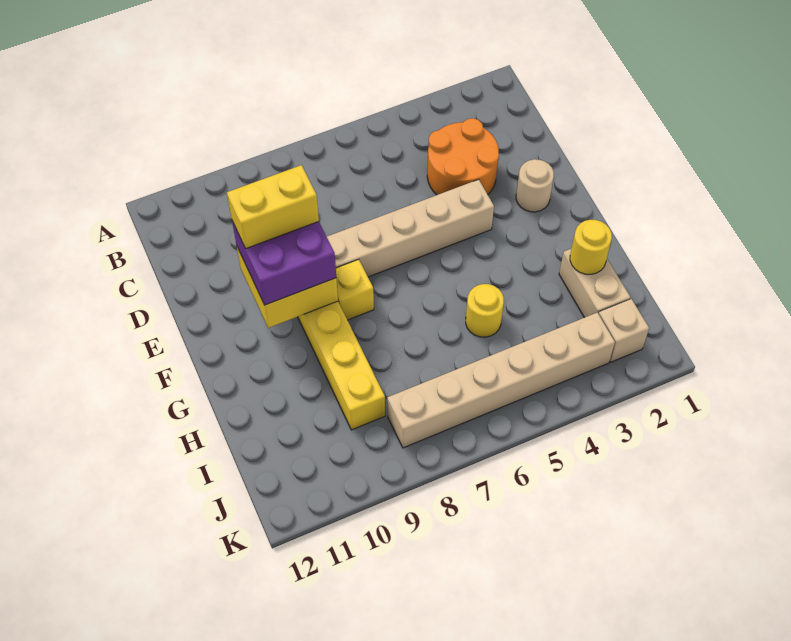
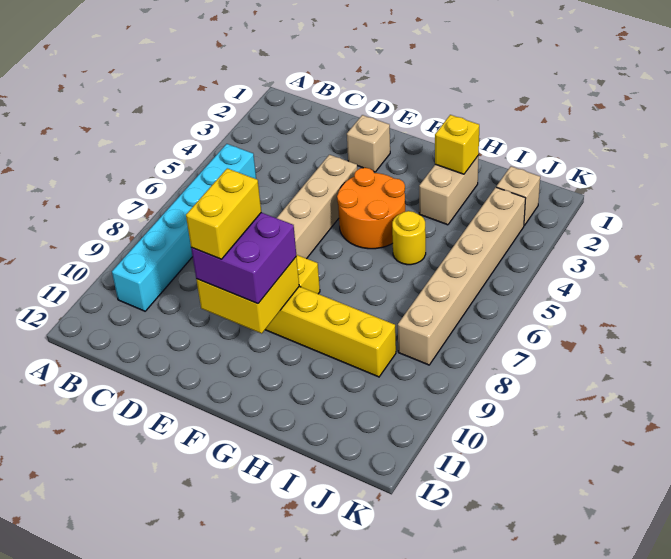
none -> cyan brick B5:B10 level 1
orange round brick C3:D4 level 1 -> orange round brick F4:G5 level 1
tan round brick E2 level 1 -> tan brick E2 level 1
tan brick H2:I2 level 1 -> tan brick H2:H3 level 1
yellow round brick H2 level 2 -> yellow brick H2 level 2

